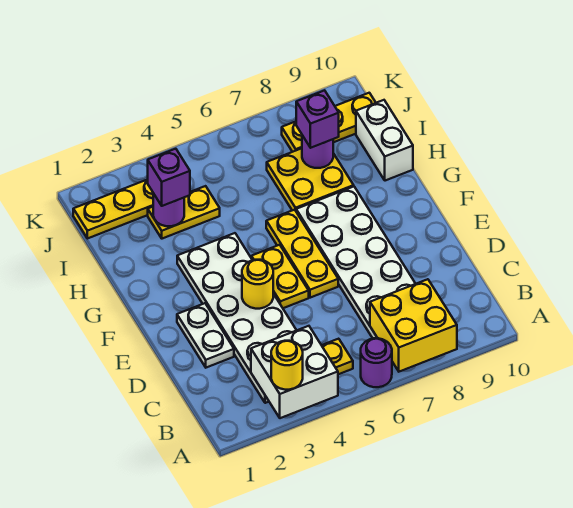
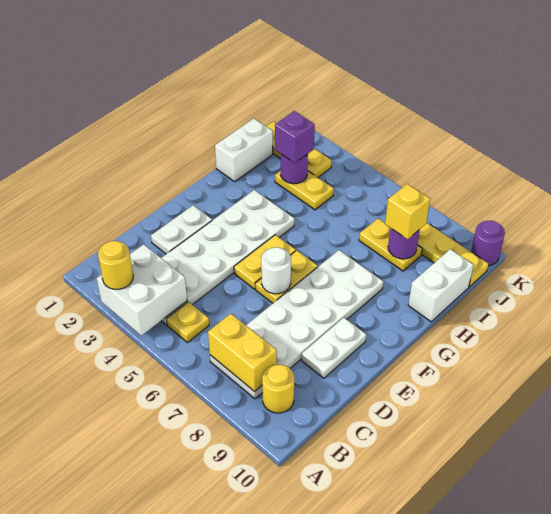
purple round brick A6 level 1 -> purple round brick K10 level 1
yellow brick A7:B8 level 2 -> yellow brick B7:B8 level 2
none -> white plate D9:E9 level 1
yellow round brick E4 level 2 -> yellow round brick B9 level 1
yellow plate E6:G6 level 1 -> yellow plate E6:F6 level 1
none -> white round brick E6 level 2
none -> white brick H1:I1 level 1
yellow plate H7:I8 level 1 -> yellow plate I7:I8 level 1
purple brick I8 level 3 -> yellow brick I8 level 3

